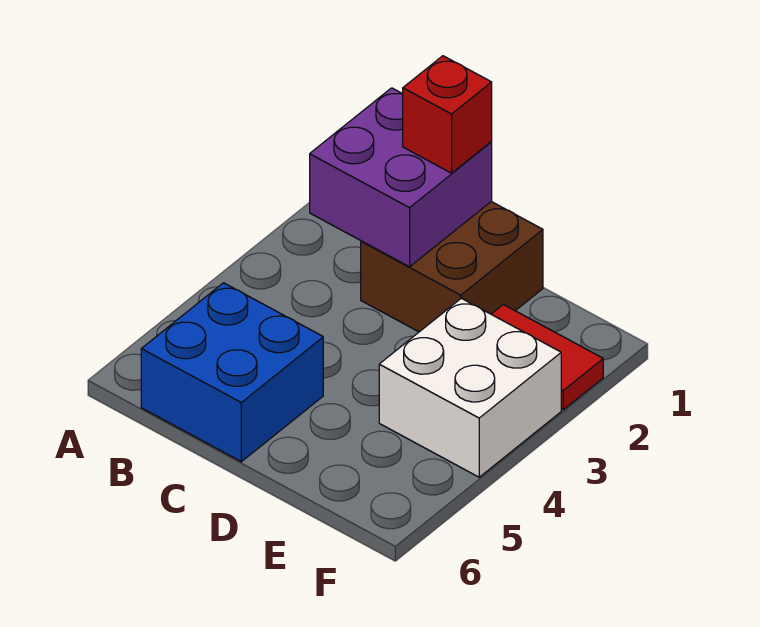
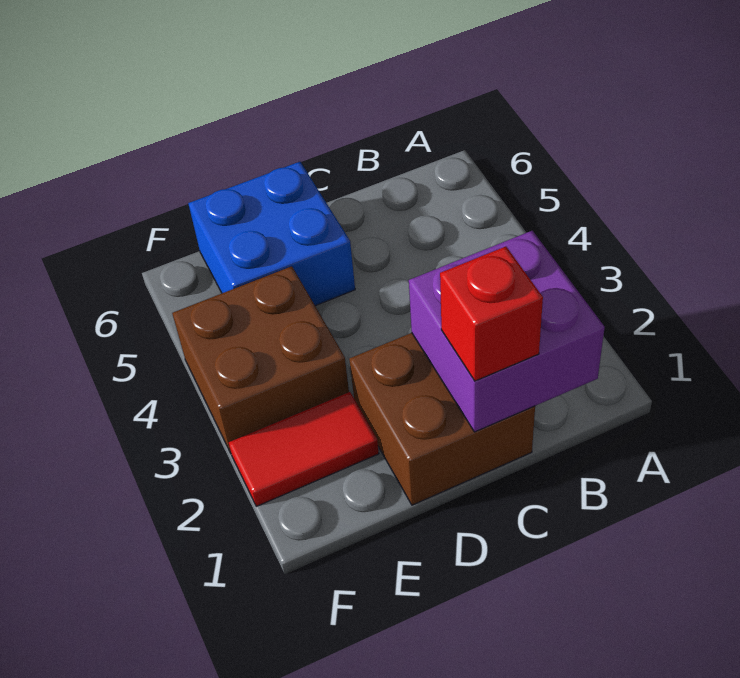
blue brick B5:C6 level 1 -> blue brick D5:E6 level 1
white brick E3:F4 level 1 -> brown brick E3:F4 level 1

